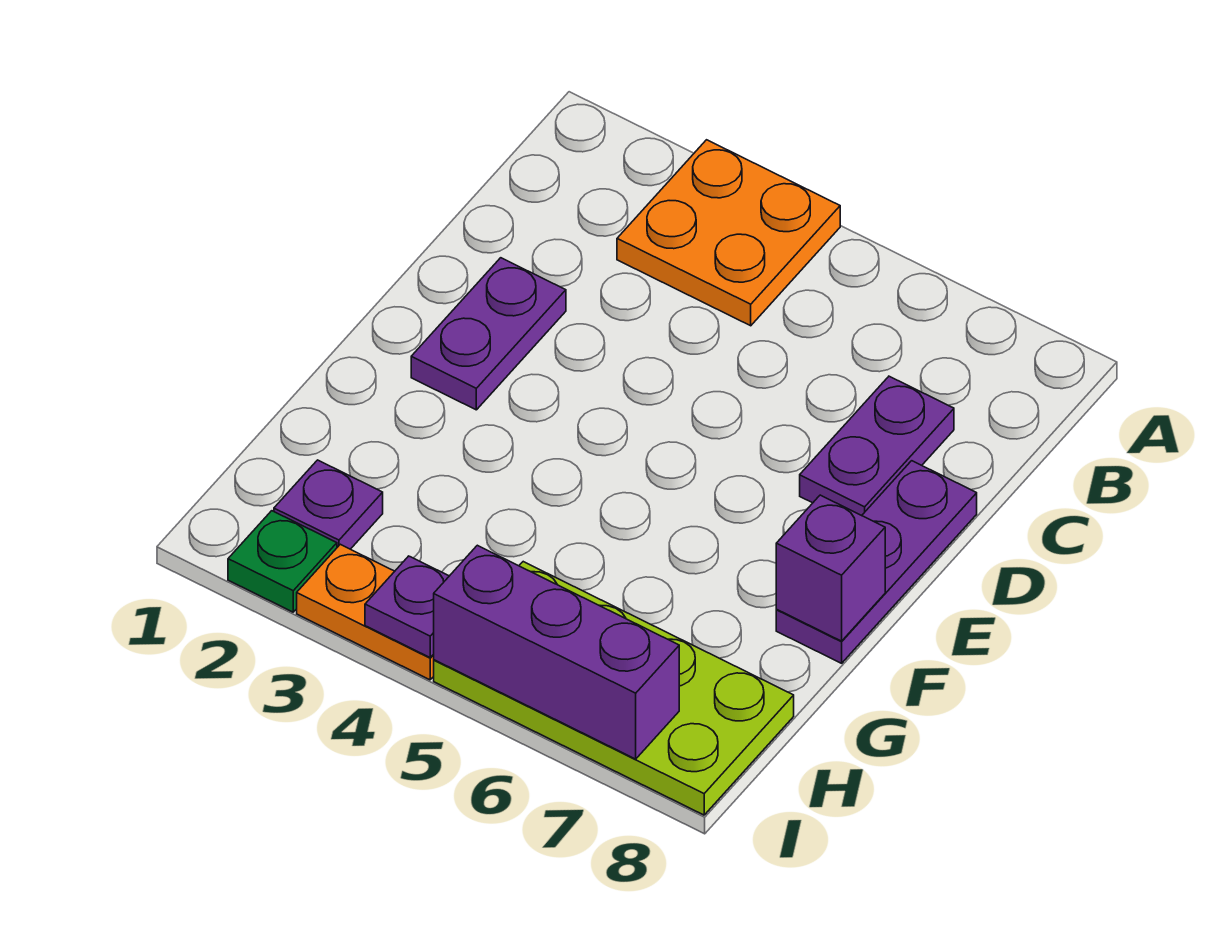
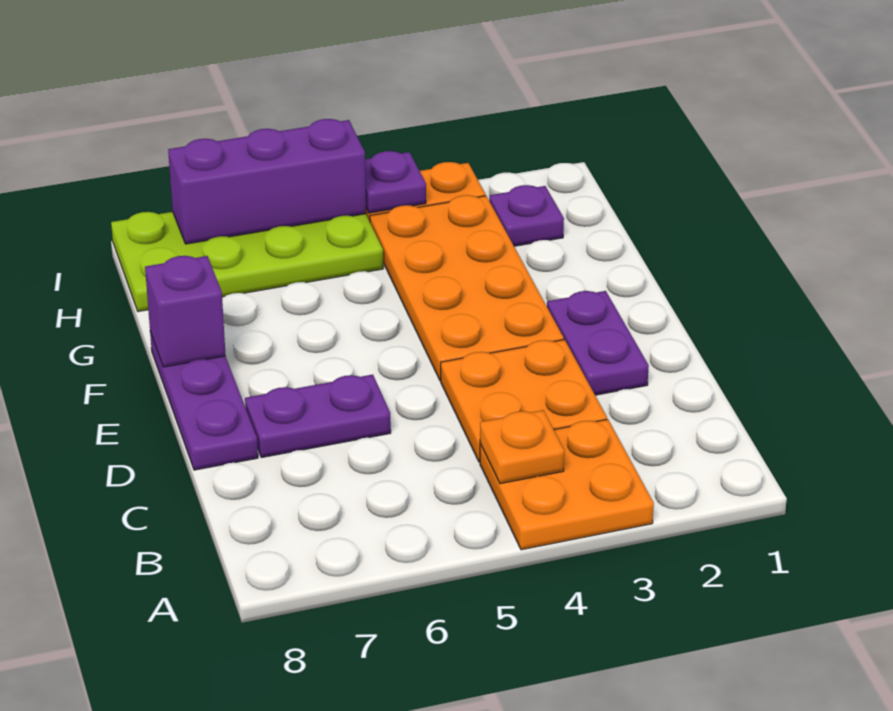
none -> orange plate B4 level 2
none -> orange plate C3:D4 level 1
purple plate C7:D7 level 1 -> purple plate D6:D7 level 1
none -> orange plate E3:H4 level 1
green plate I2 level 1 -> none

